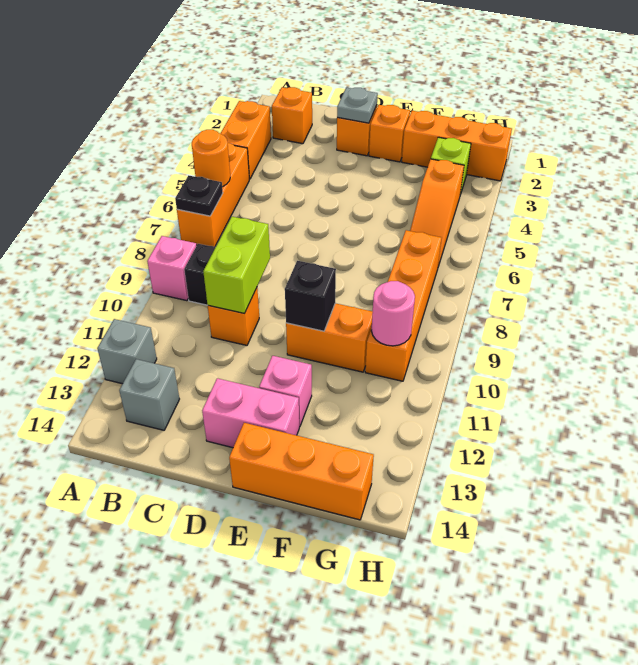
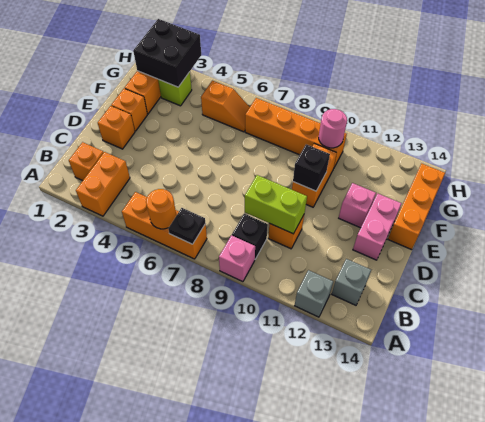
orange brick A3:A4 level 1 -> orange brick A3:B3 level 1
grey plate D2 level 2 -> none
none -> black brick G2:H3 level 2
orange slope G4:G6 level 1 top 4 -> orange slope G5:G6 level 1 top 5

